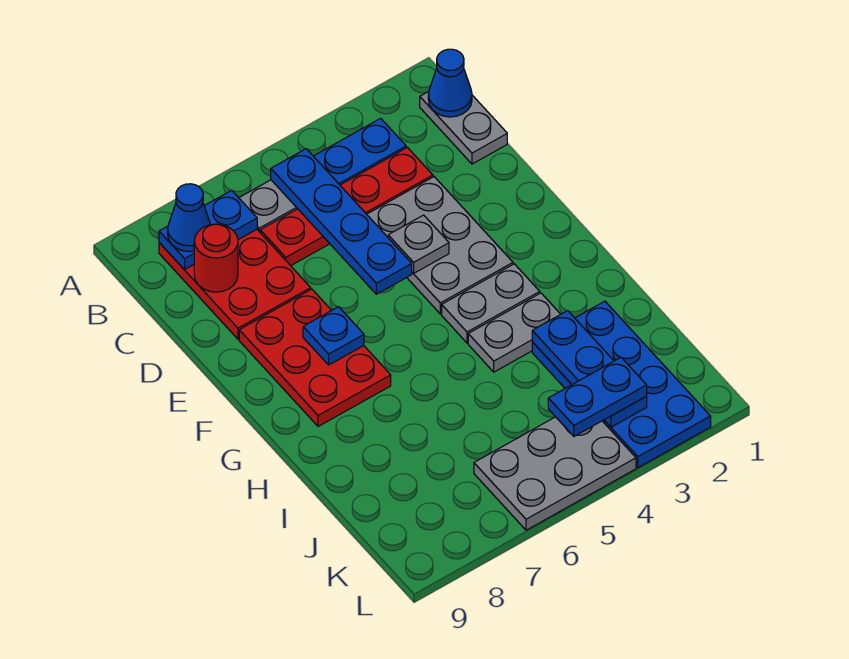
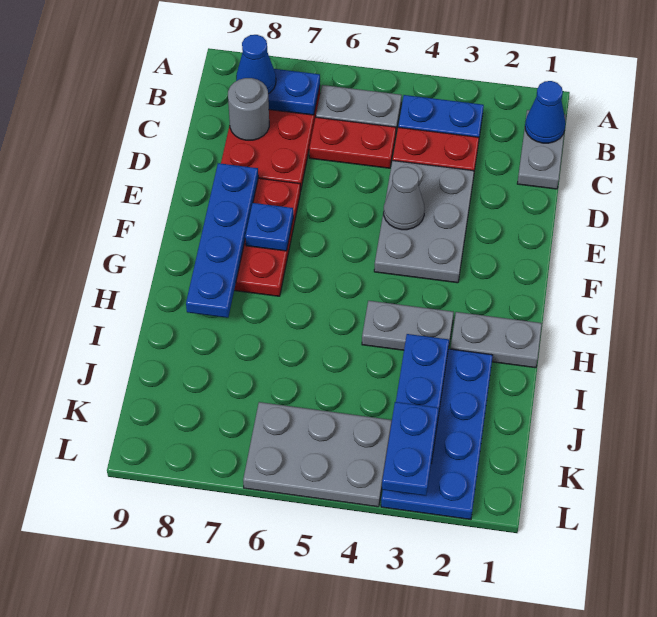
blue plate B5:E5 level 2 -> blue plate E8:H8 level 2
red round brick C8 level 2 -> grey round brick C8 level 2
grey plate E4 level 2 -> grey cone E4 level 2
grey plate G3:G4 level 1 -> grey plate H1:H2 level 1
blue plate K3:K4 level 3 -> blue plate K3:L3 level 3

